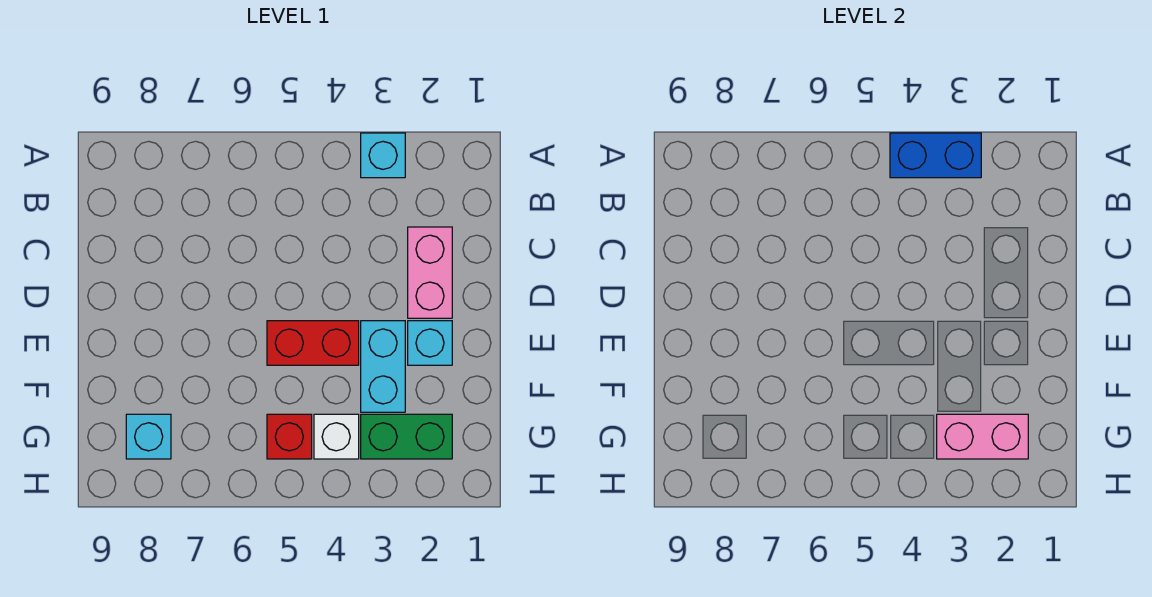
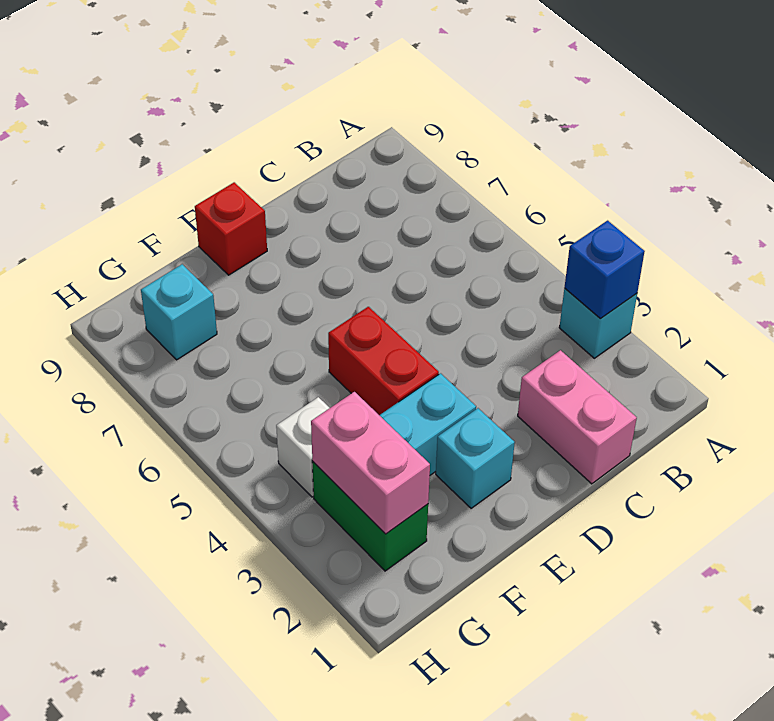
blue brick A3:A4 level 2 -> blue brick A3 level 2
pink brick C2:D2 level 1 -> pink brick C1:C2 level 1
red brick G5 level 1 -> red brick E9 level 1

